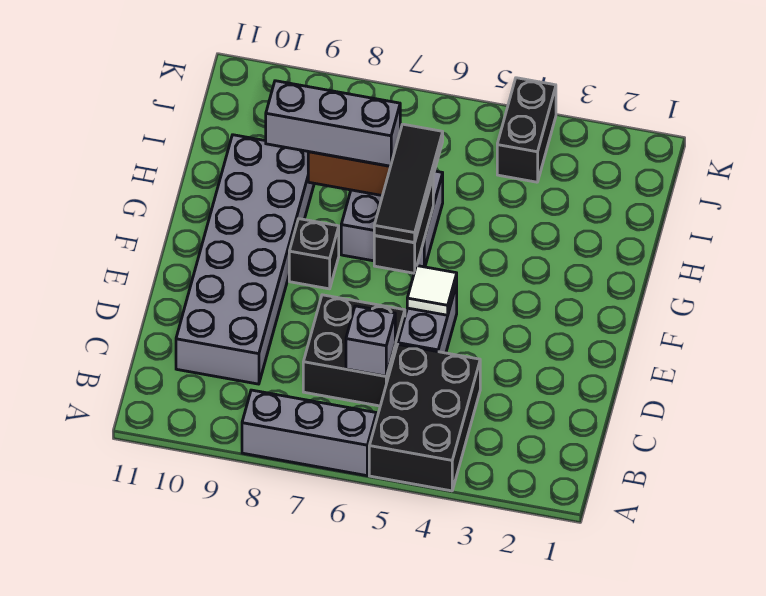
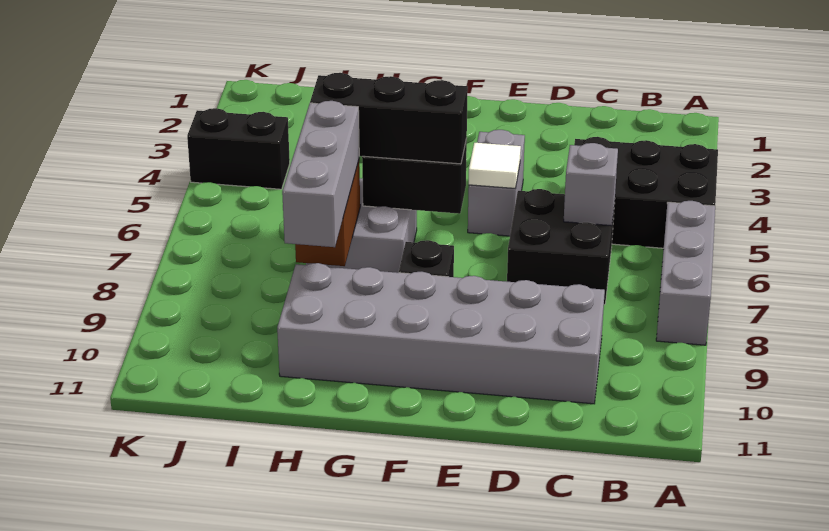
grey brick D5:E5 level 1 -> grey brick E4:E5 level 1
black tile F6:H6 level 3 -> black brick F6:H6 level 3

